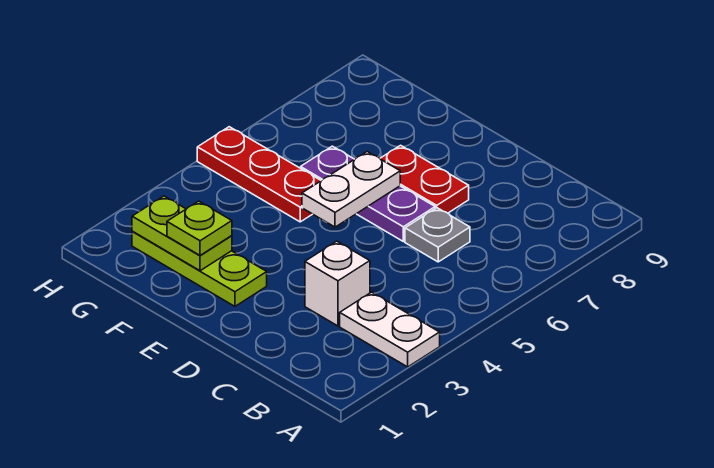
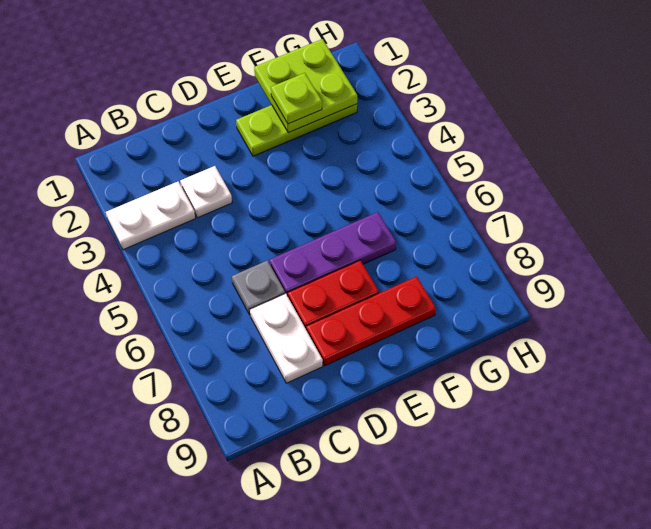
white brick C3 level 1 -> white plate C3 level 1
white plate E5:E6 level 2 -> white plate C7:C8 level 1
lime plate F2:G2 level 2 -> lime plate F1:G2 level 2
red plate F5:H5 level 1 -> red plate D8:F8 level 1

